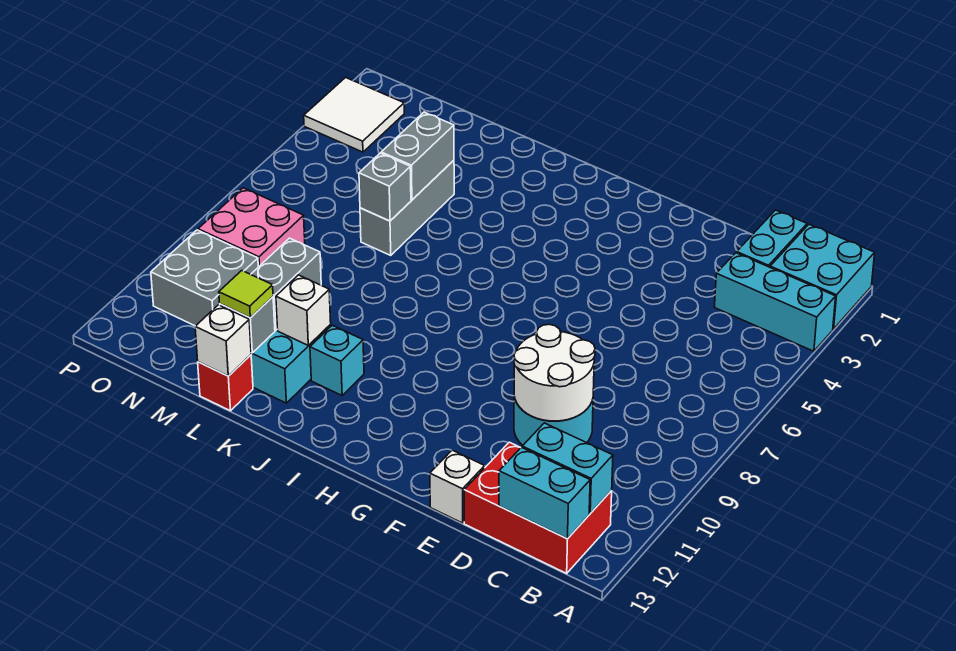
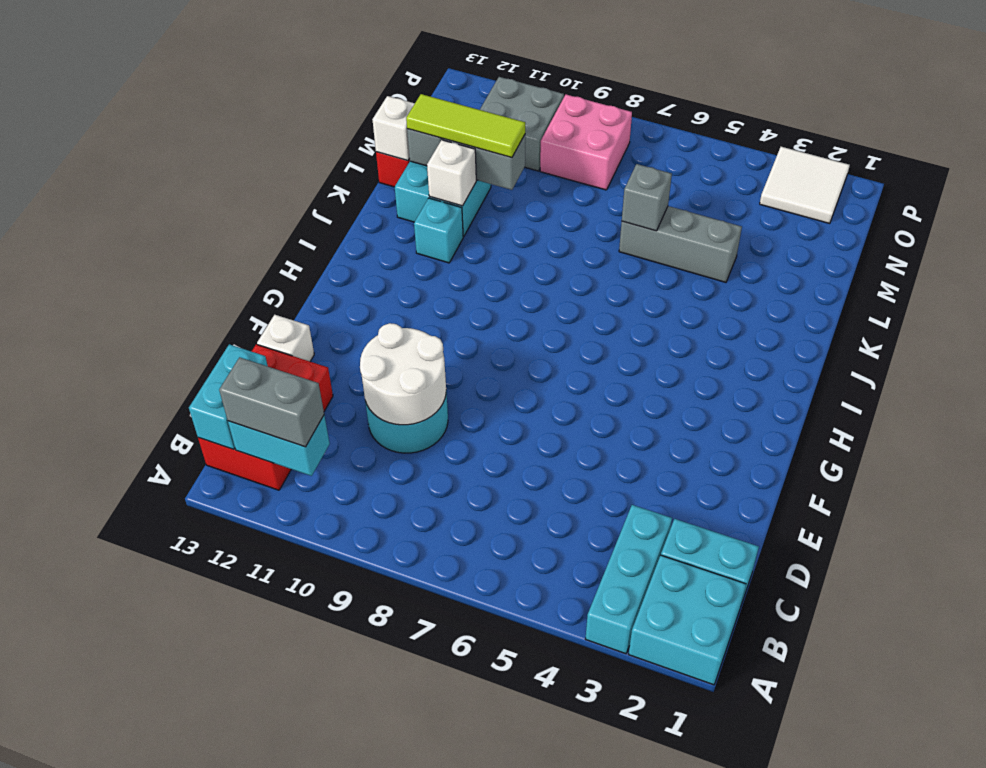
cyan brick B12:C12 level 2 -> cyan brick B11:B12 level 2
grey brick L4:L5 level 2 -> grey brick B11:B12 level 3
lime tile L12 level 3 -> lime tile L10:L12 level 3

